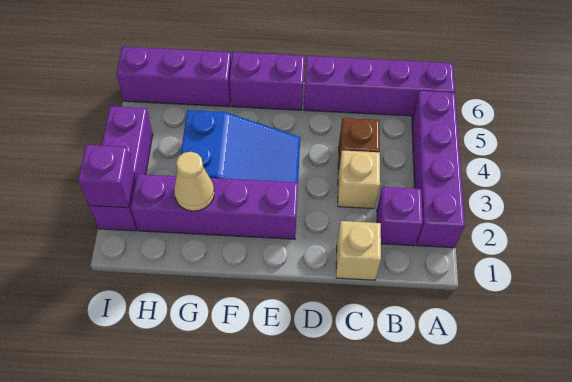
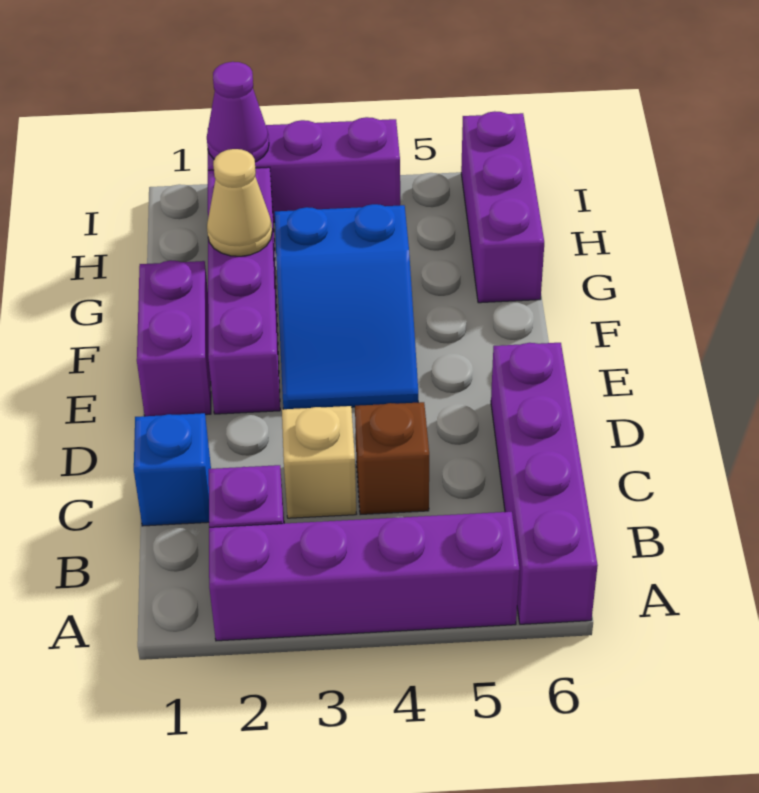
tan brick C1 level 1 -> blue brick C1 level 1
purple brick E6:F6 level 1 -> purple brick E1:F1 level 1
purple brick I2 level 2 -> purple cone I2 level 2

